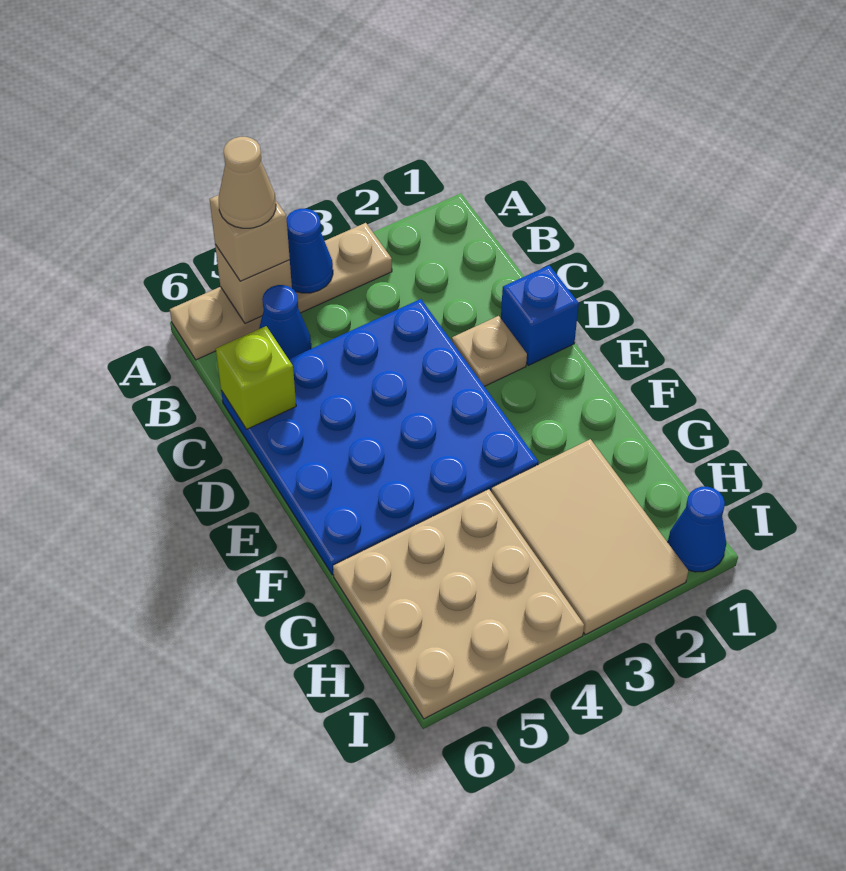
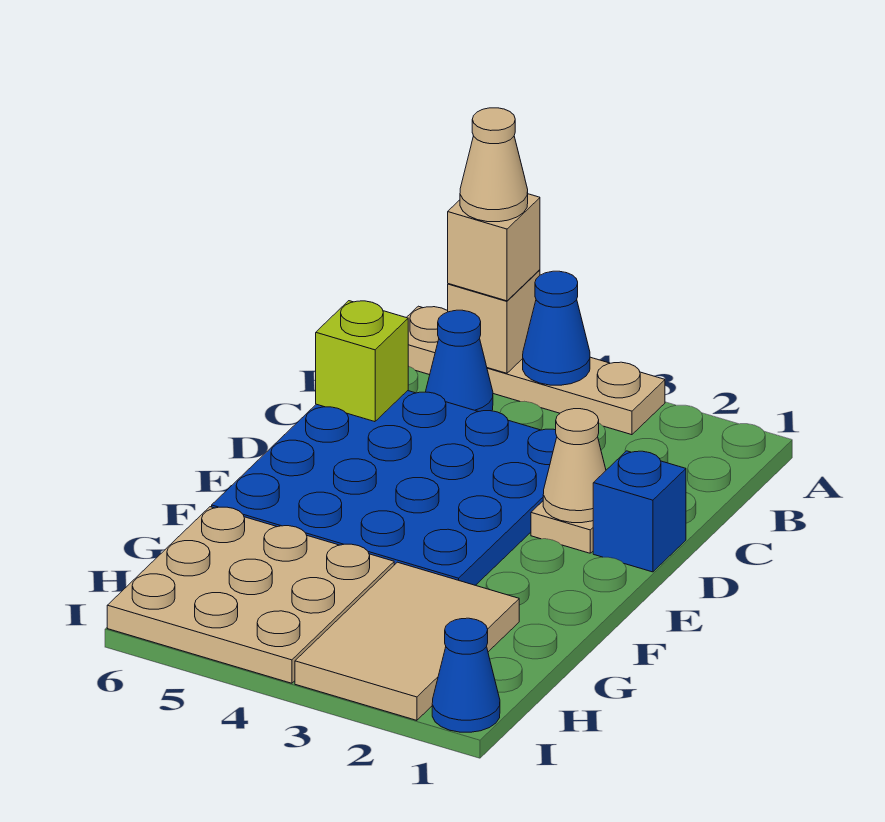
none -> tan cone D2 level 2

